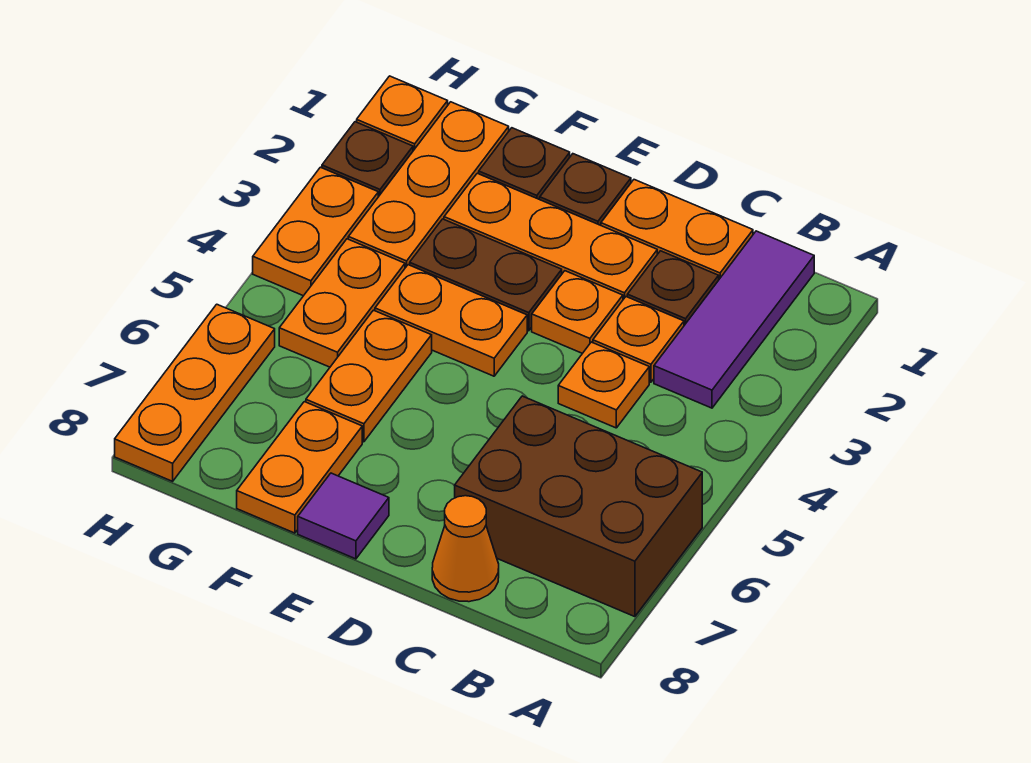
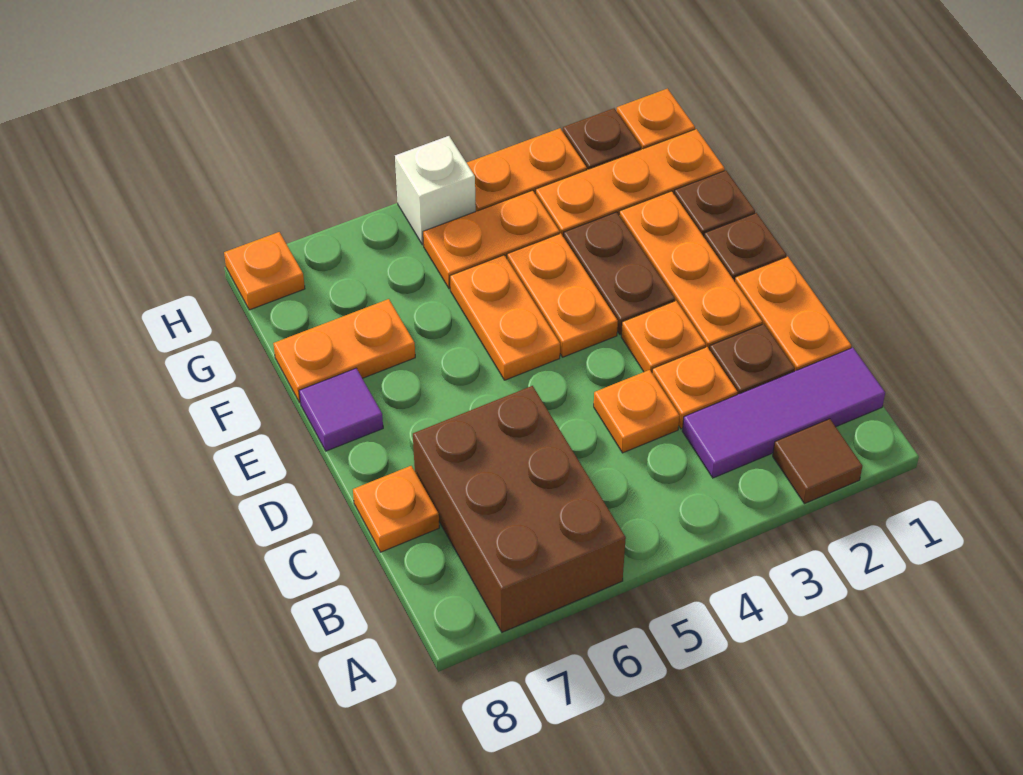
none -> brown tile A2 level 1
orange cone C8 level 1 -> orange plate C8 level 1
orange plate F5:F6 level 1 -> orange plate E5:F5 level 1
none -> white brick H5 level 1
orange plate H6:H8 level 1 -> orange plate H8 level 1

